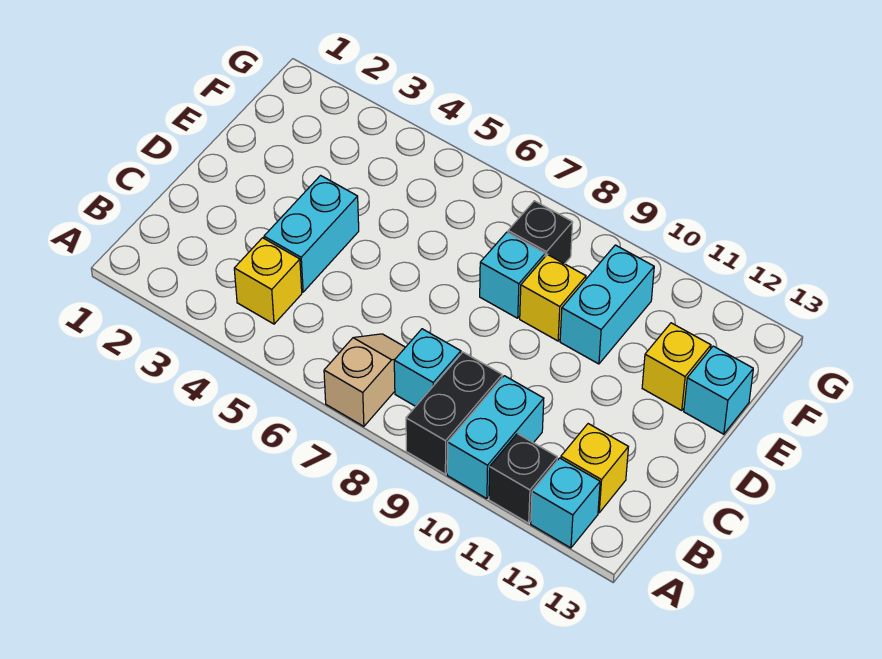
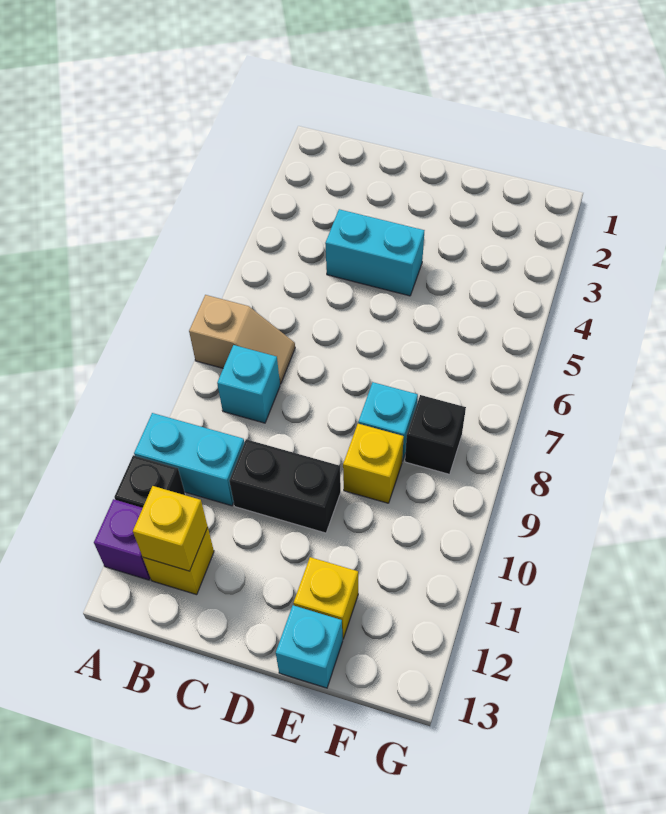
black brick A9:B9 level 1 -> black brick C10:D10 level 1
cyan brick A12 level 1 -> purple brick A12 level 1
yellow brick B4 level 1 -> yellow brick B12 level 2
cyan brick E10:F10 level 1 -> none

